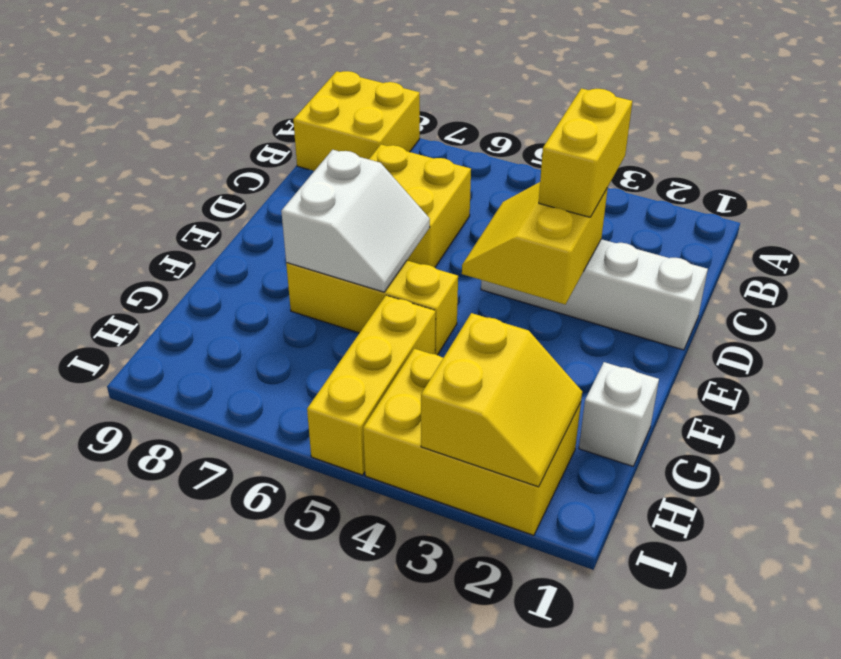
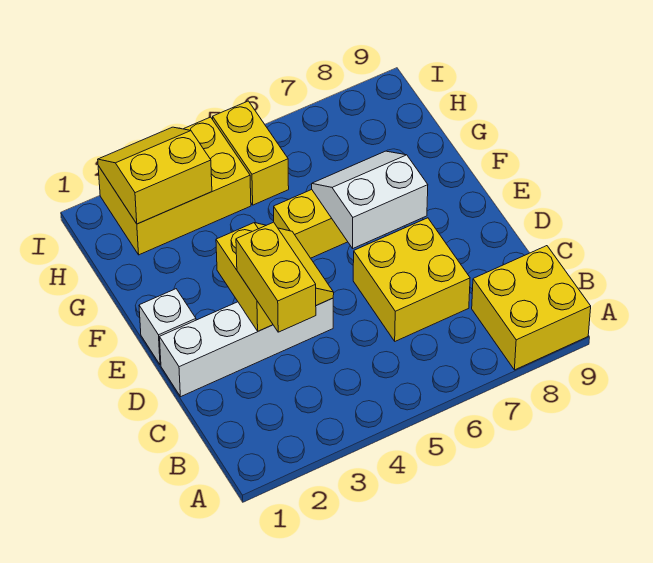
white slope E6:F7 level 2 top 7 -> white slope E6:F7 level 2 top E
white brick G1 level 1 -> white brick E1 level 1
yellow brick G5:I5 level 1 -> yellow brick H5:I5 level 1
yellow slope H2:I3 level 2 top 3 -> yellow slope H2:I3 level 2 top H

